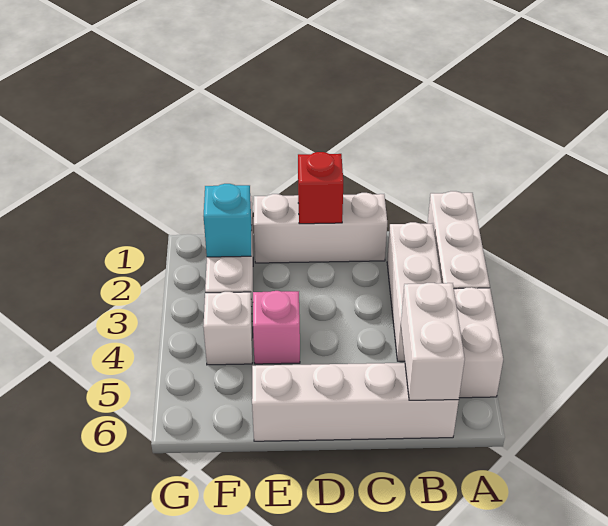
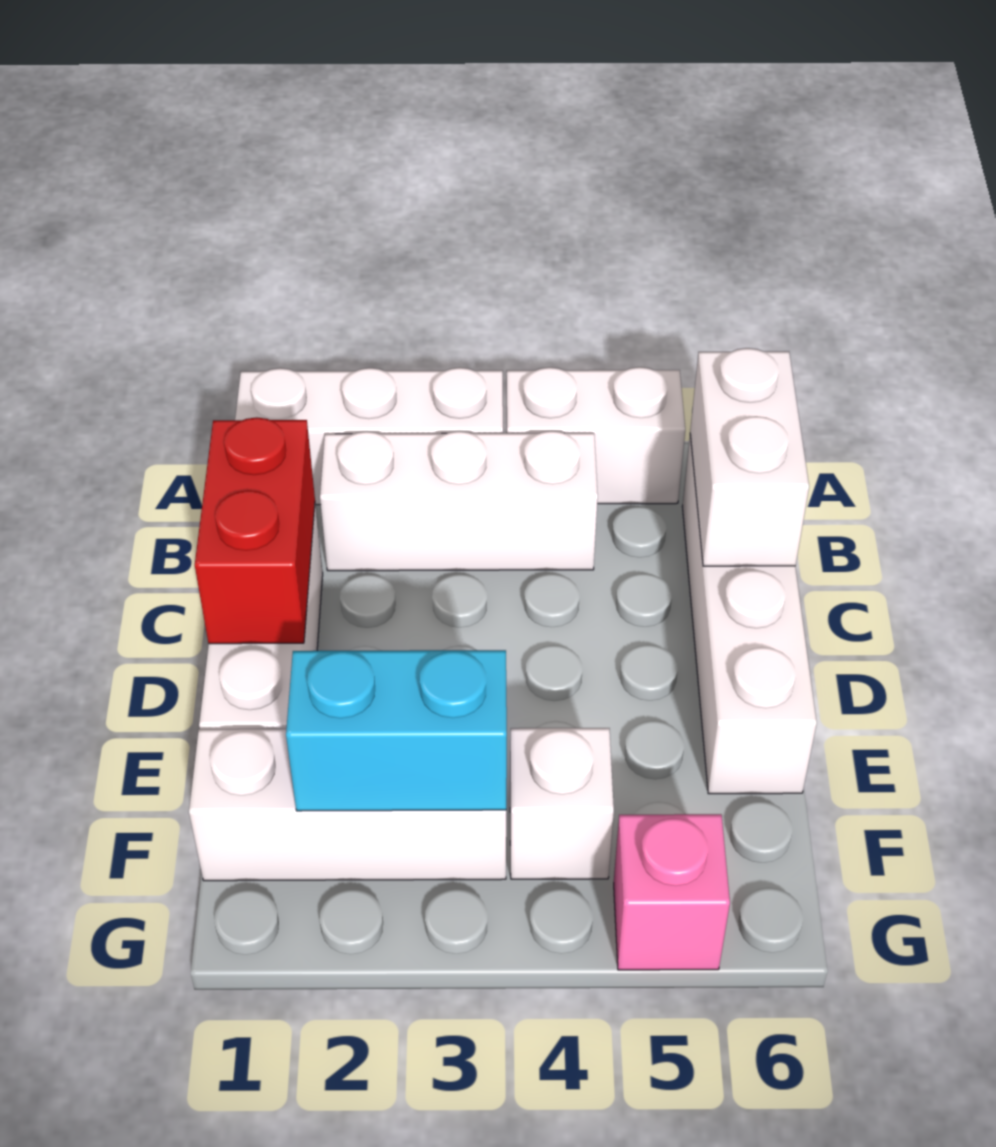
white brick B5:B6 level 2 -> white brick B6:C6 level 2
red brick D1 level 2 -> red brick C1:D1 level 2
pink brick E4 level 1 -> pink brick G5 level 1
cyan brick F2 level 2 -> cyan brick F2:F3 level 2

